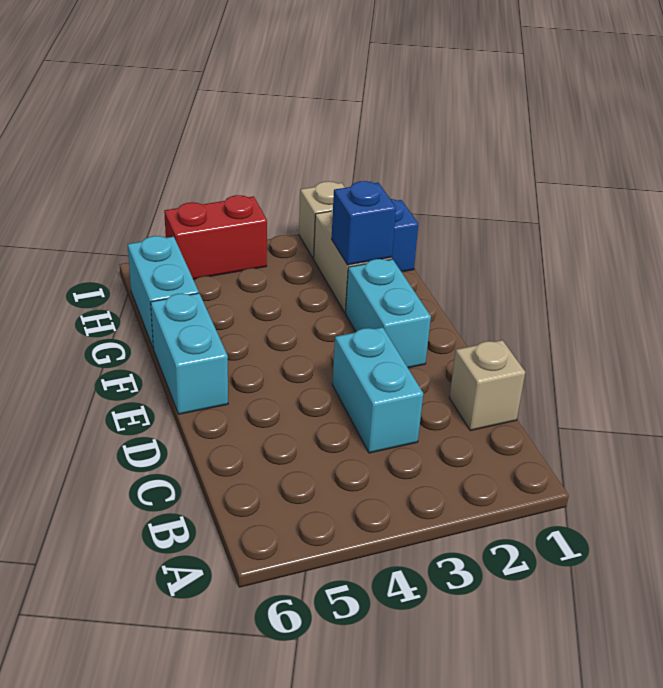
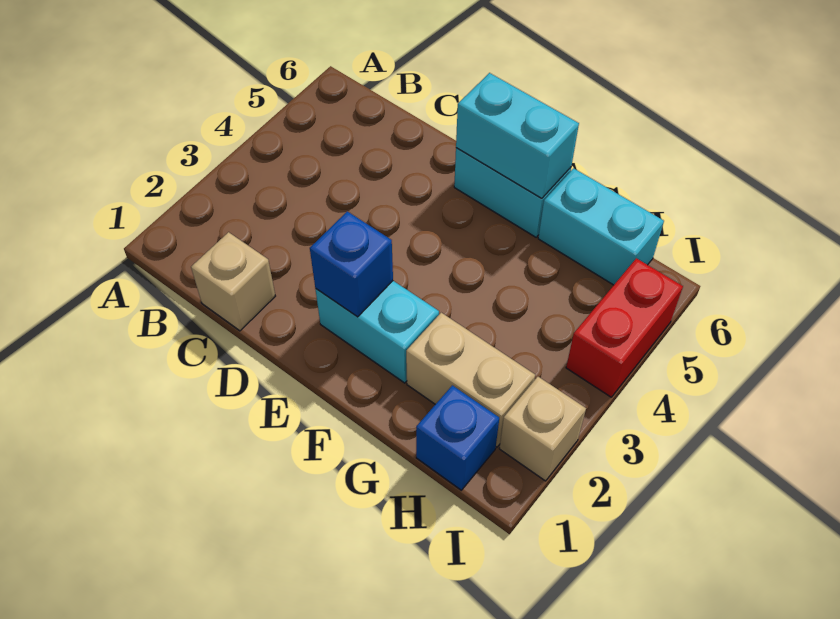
cyan brick C3:D3 level 1 -> cyan brick E6:F6 level 2
blue brick G2 level 2 -> blue brick E2 level 2

